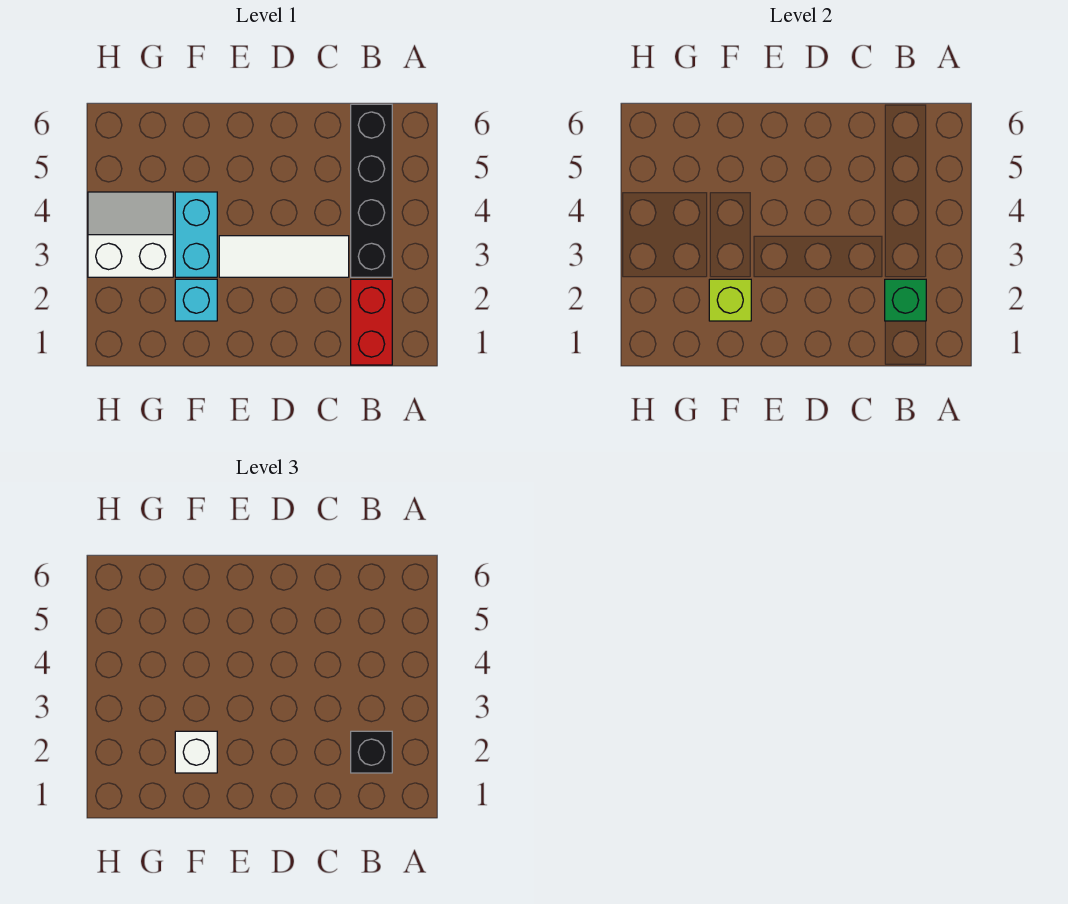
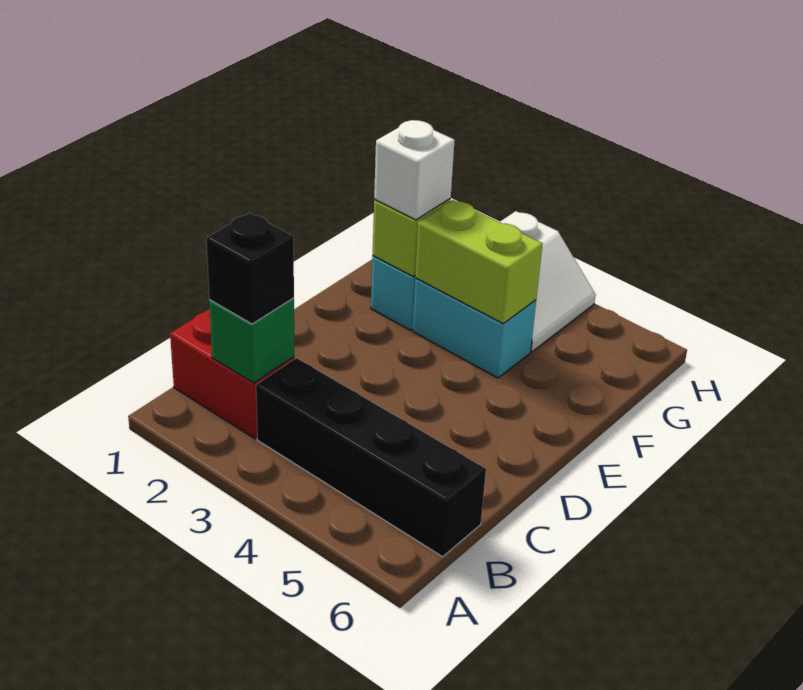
white tile C3:E3 level 1 -> none
none -> lime brick F3:F4 level 2

